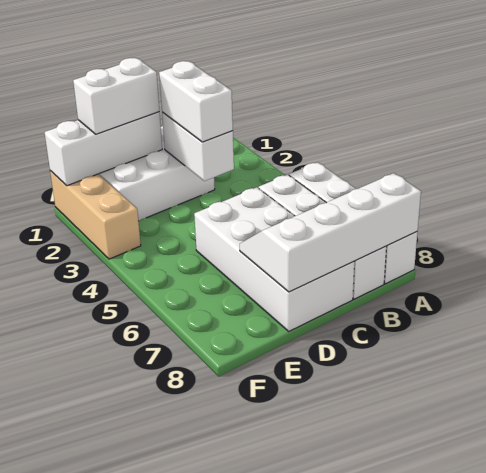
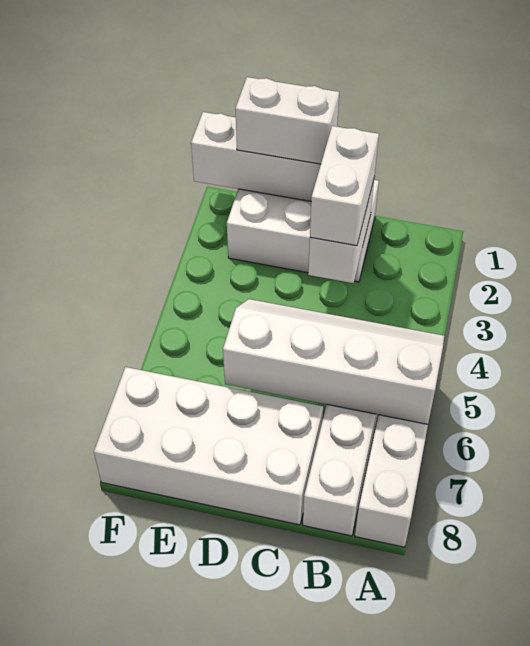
white slope A7:D8 level 2 top 8 -> white slope A5:D6 level 2 top 6
white brick C5:D8 level 1 -> white brick C7:F8 level 1
tan brick F1:F3 level 1 -> none

